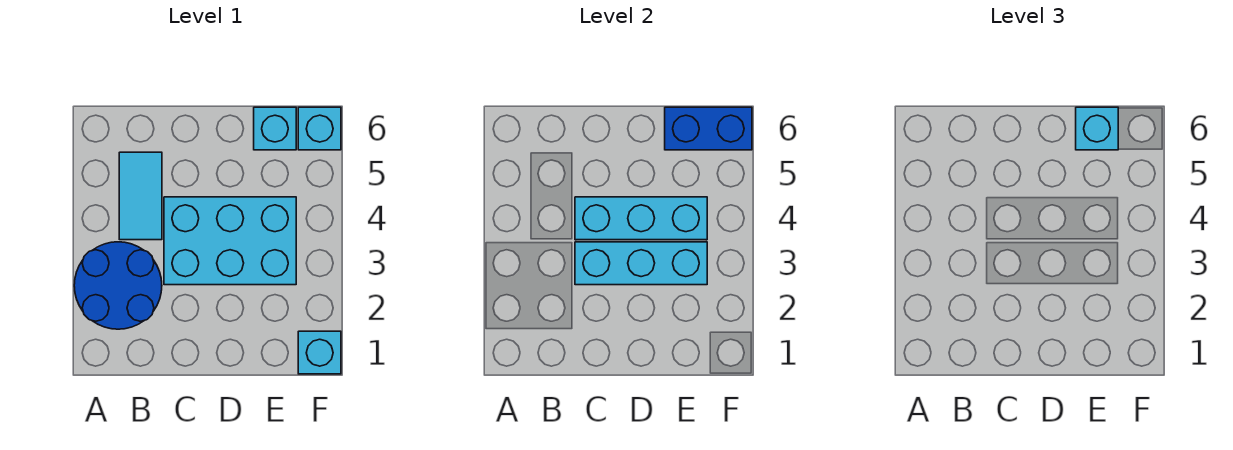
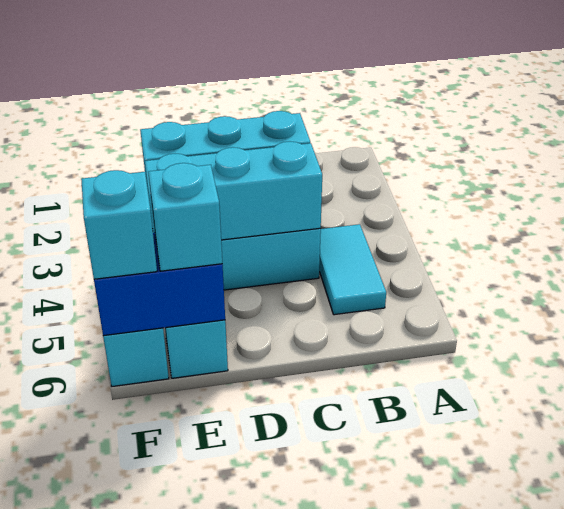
blue round brick A2:B3 level 1 -> none
cyan brick F1 level 1 -> cyan brick F6 level 3

